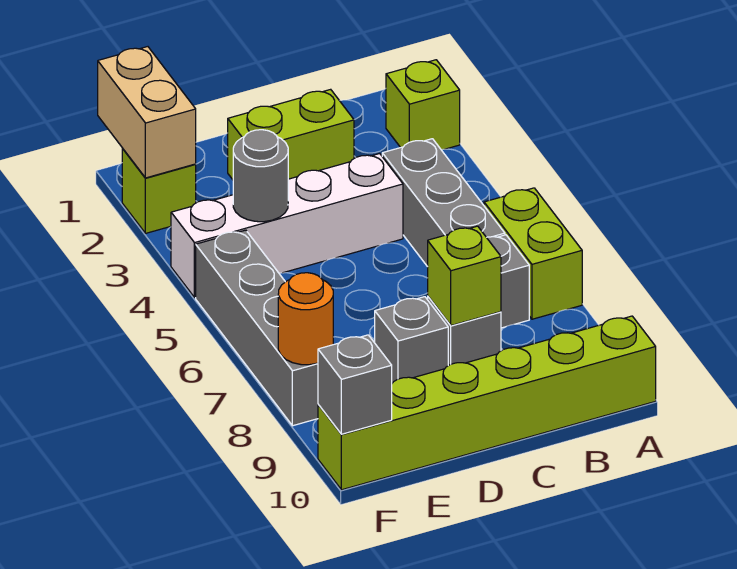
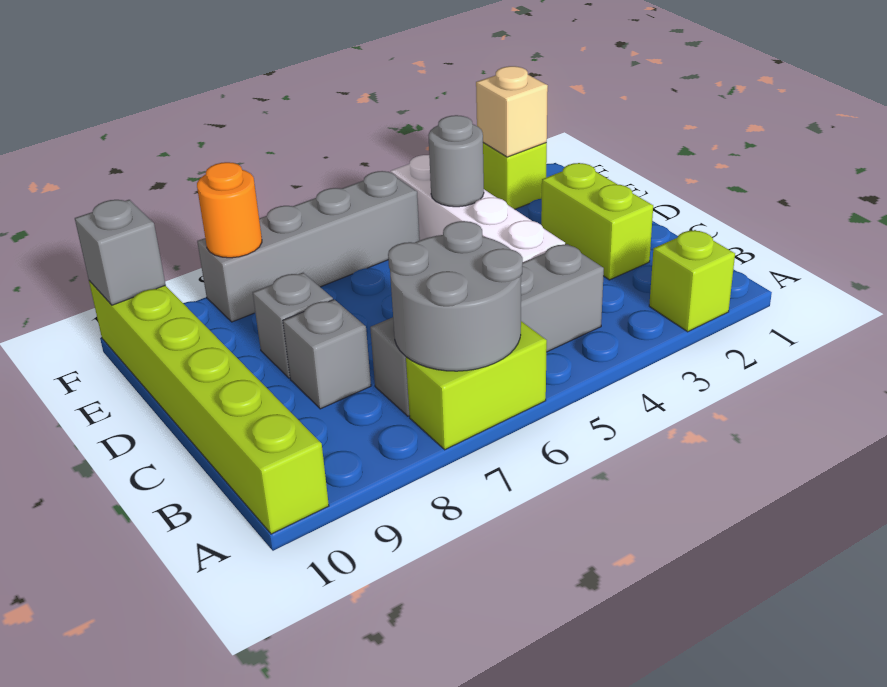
none -> grey round brick A6:B7 level 2
lime brick C8 level 2 -> none
tan brick F1:F2 level 2 -> tan brick F2 level 2

